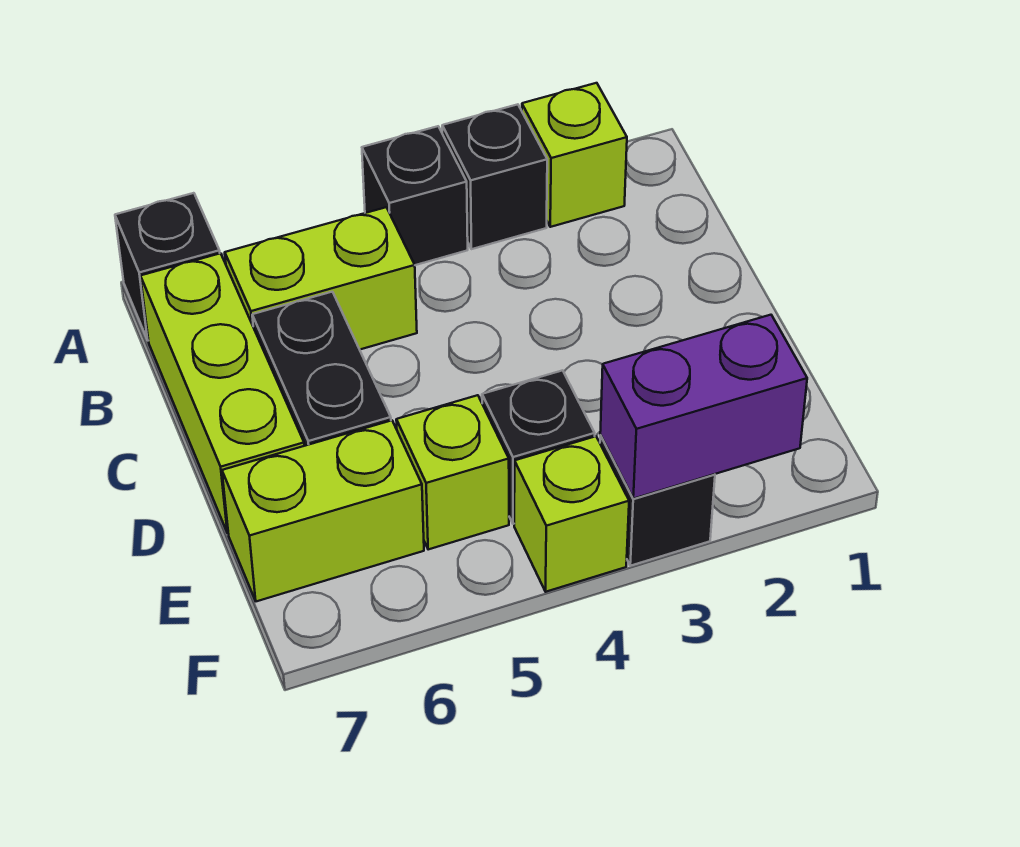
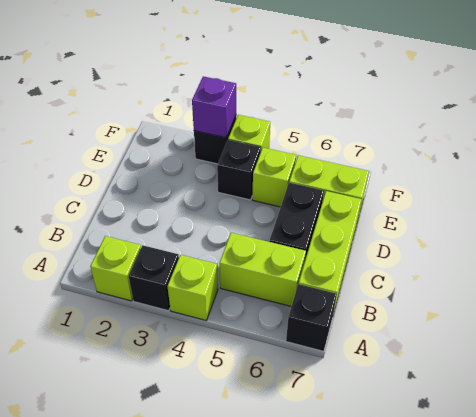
black brick A4 level 1 -> lime brick A4 level 1
purple brick F2:F3 level 2 -> purple brick F3 level 2

